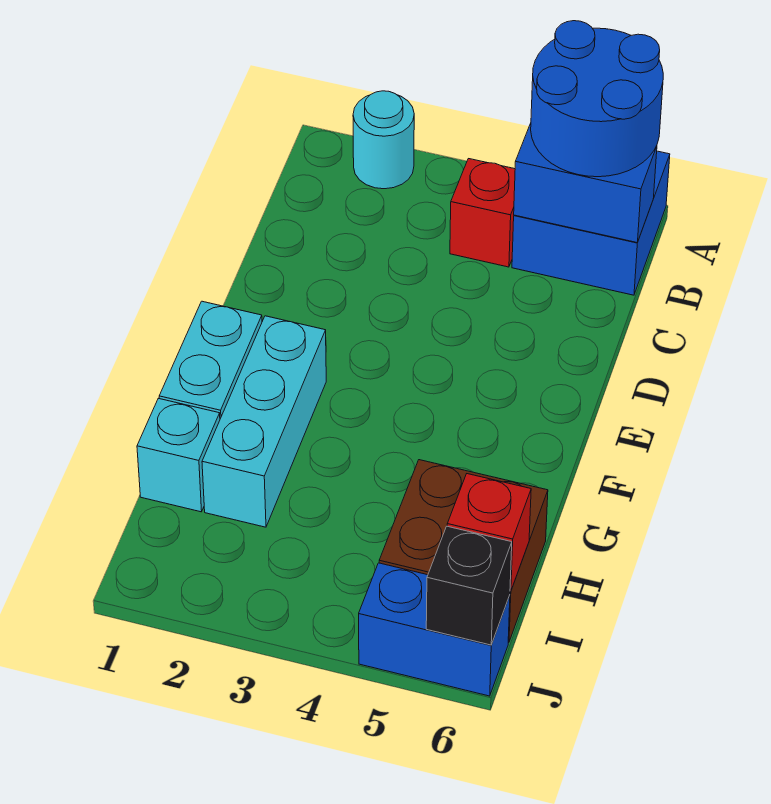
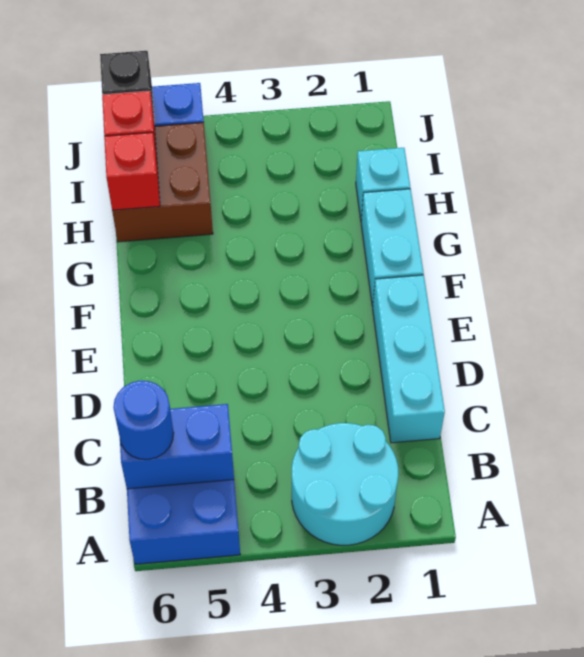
cyan round brick A2 level 1 -> cyan round brick A2:B3 level 1
blue round brick A5:B6 level 3 -> blue round brick B6 level 3
red brick B4 level 1 -> red brick H6 level 2
cyan brick F2:H2 level 1 -> cyan brick C1:E1 level 1

